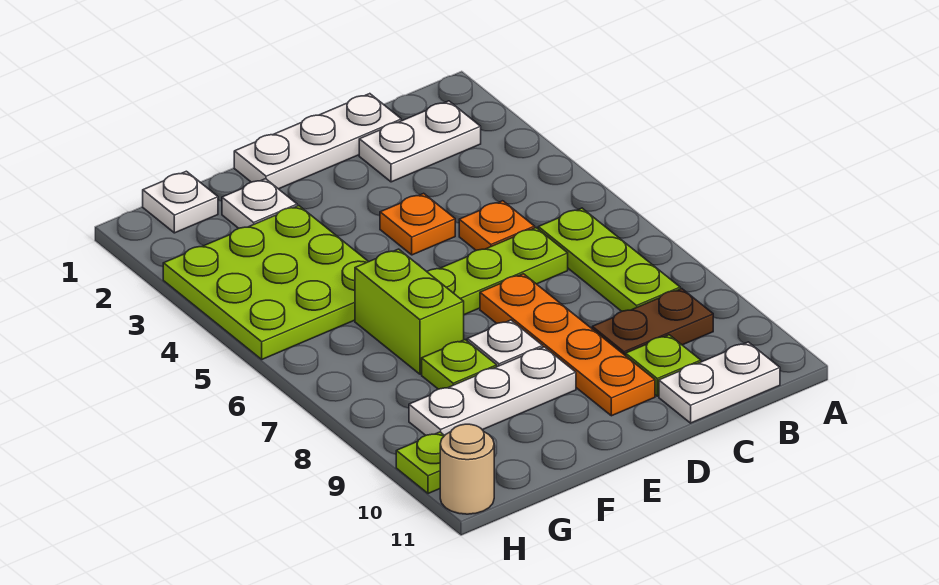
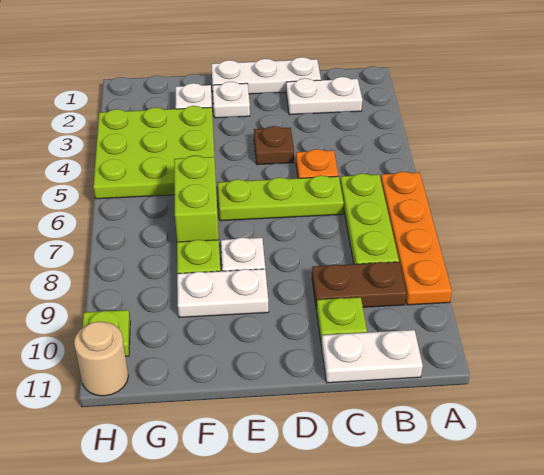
orange plate D4 level 1 -> brown plate D4 level 1
orange plate D7:D10 level 1 -> orange plate A6:A9 level 1
white plate E9:G9 level 1 -> white plate E9:F9 level 1
white plate G1 level 1 -> white plate E2 level 1

